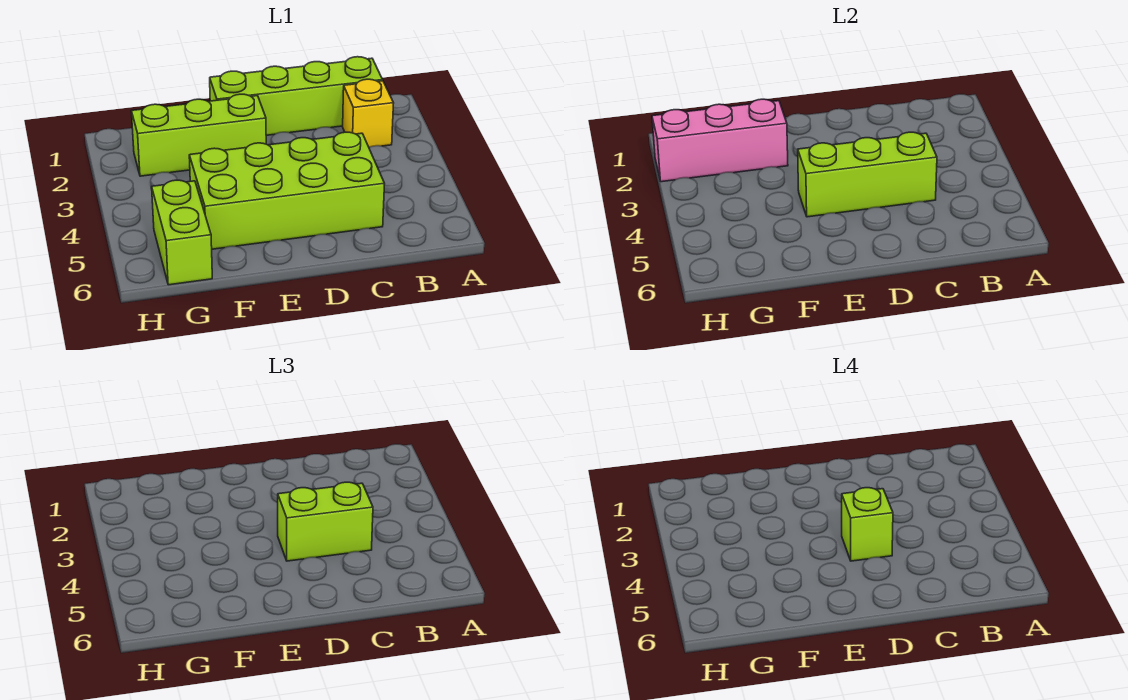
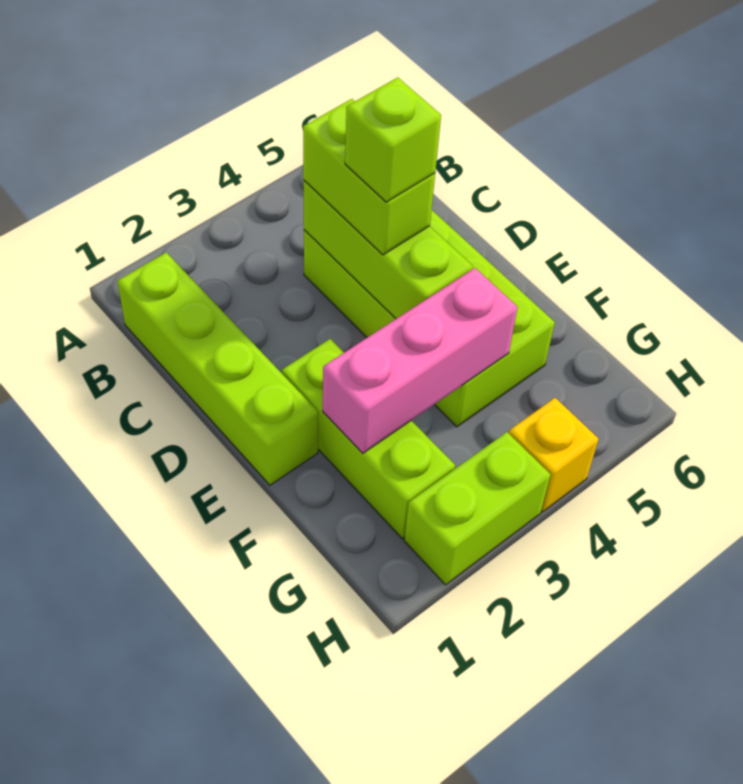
yellow brick B2 level 1 -> yellow brick H4 level 1
pink brick F2:H2 level 2 -> pink brick F2:F4 level 2
lime brick G5:G6 level 1 -> lime brick H2:H3 level 1

